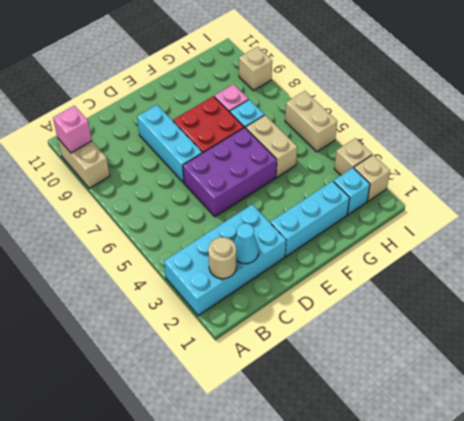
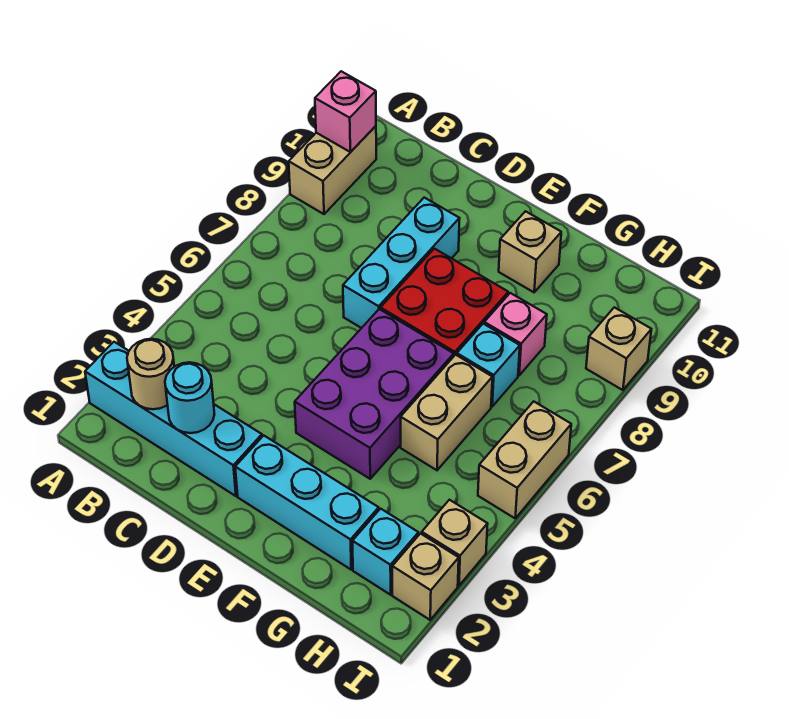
cyan brick A2:D3 level 1 -> cyan brick A2:D2 level 1
cyan cone C2 level 2 -> cyan round brick C2 level 2
purple brick D5:F6 level 1 -> purple brick E4:F6 level 1
none -> tan brick F10 level 1

